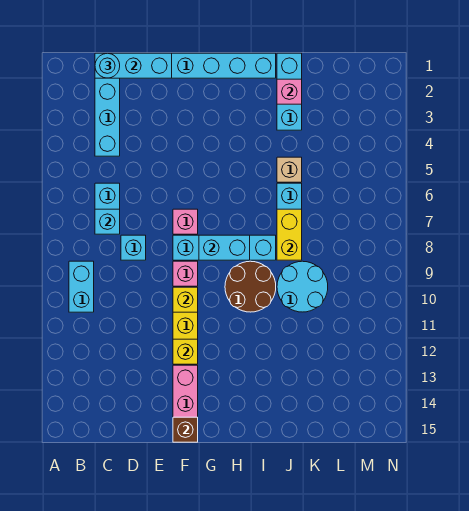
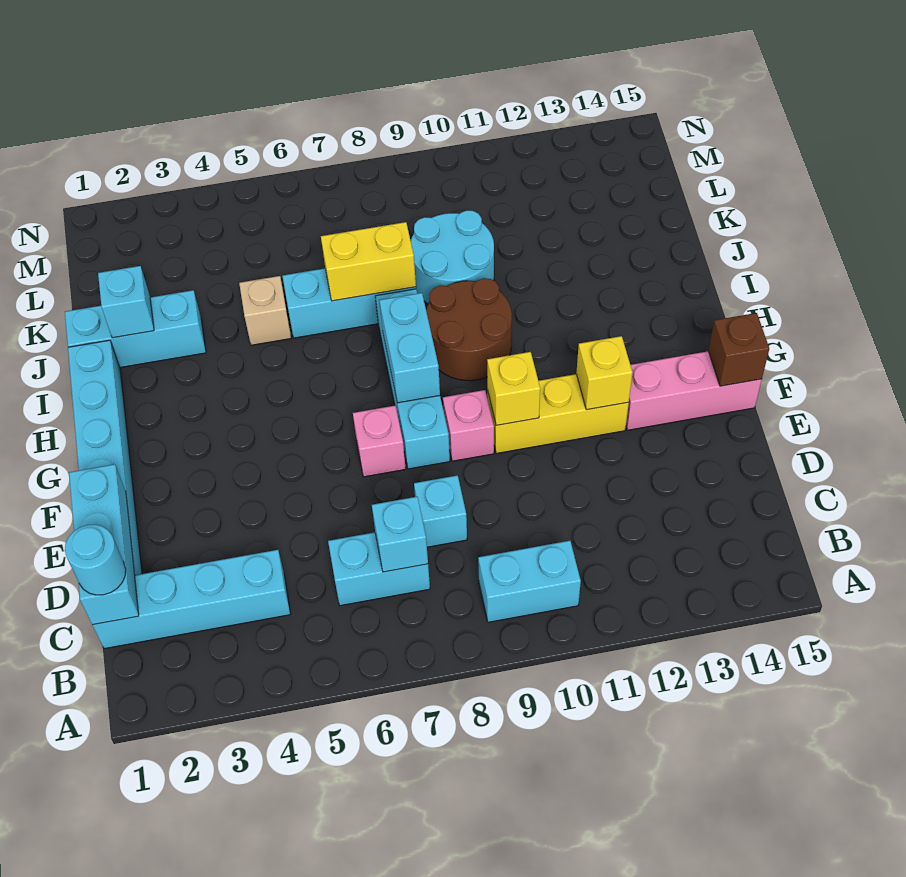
pink brick J2 level 2 -> cyan brick J2 level 2

